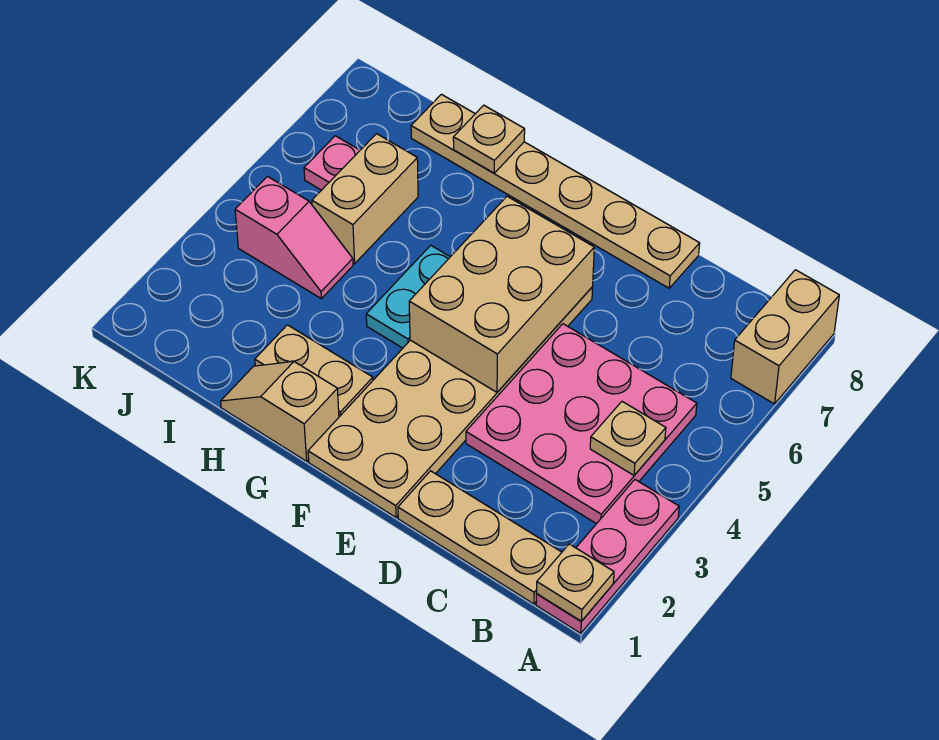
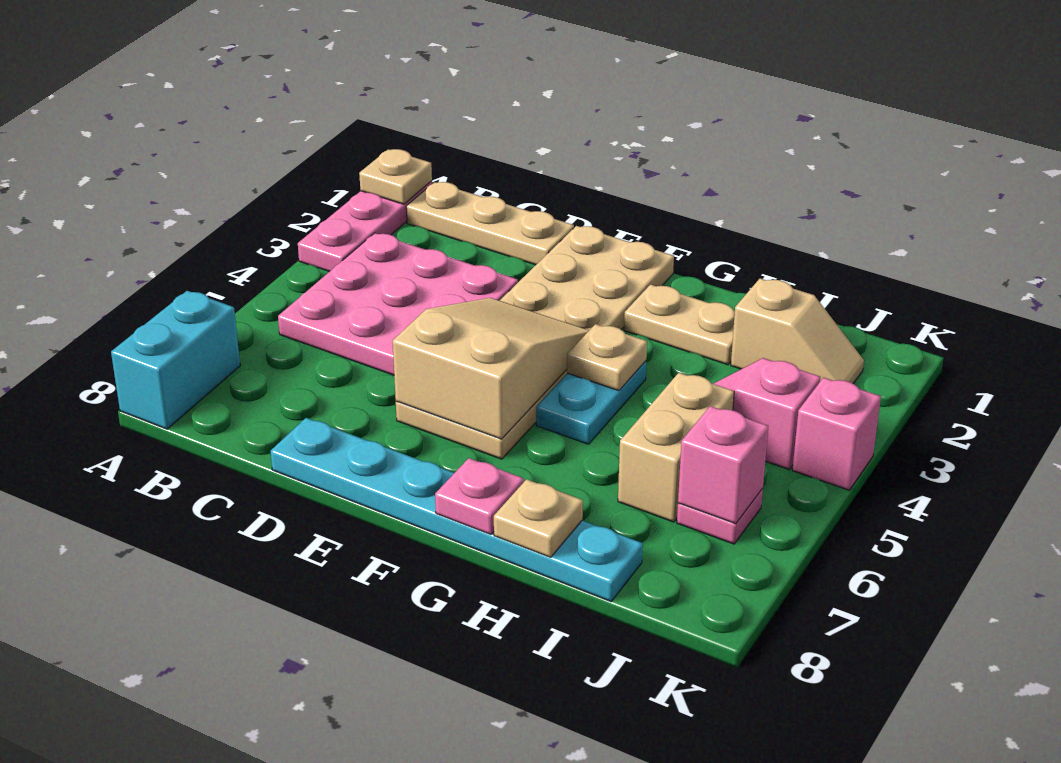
tan brick A7:A8 level 1 -> cyan brick A7:A8 level 1
tan plate B4 level 2 -> tan plate G4 level 2
tan plate D8:I8 level 1 -> cyan plate D8:I8 level 1
tan brick E4:F6 level 2 -> tan slope E4:F6 level 2 top 6
tan slope G1:H1 level 1 top G -> tan slope I2:J2 level 1 top I
none -> pink plate G8 level 2
none -> pink brick J6 level 2
none -> pink brick K4 level 1

